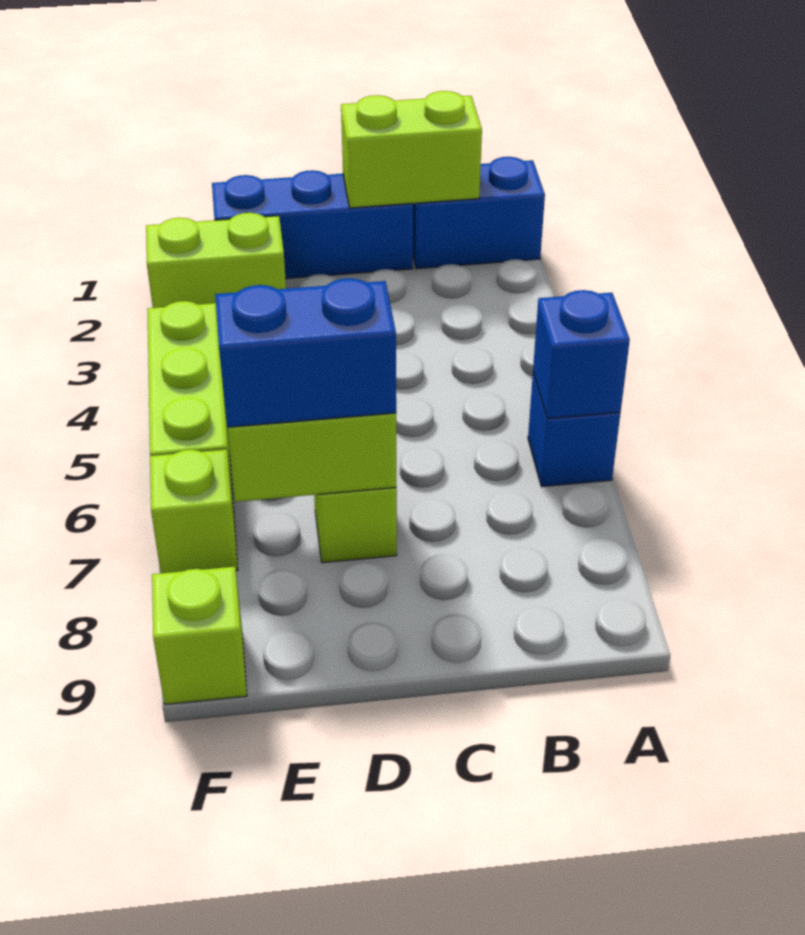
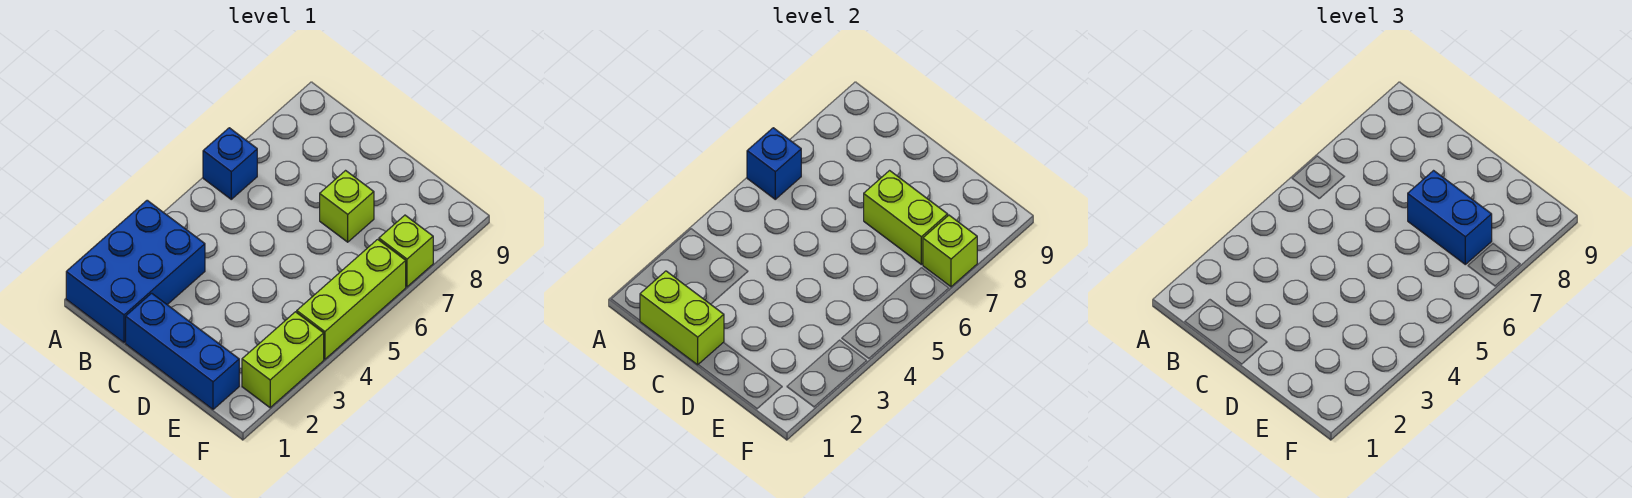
blue brick A1:B1 level 1 -> blue brick A1:B3 level 1
lime brick E2:F2 level 1 -> lime brick F2:F3 level 1
lime brick F9 level 1 -> lime brick F7 level 2

